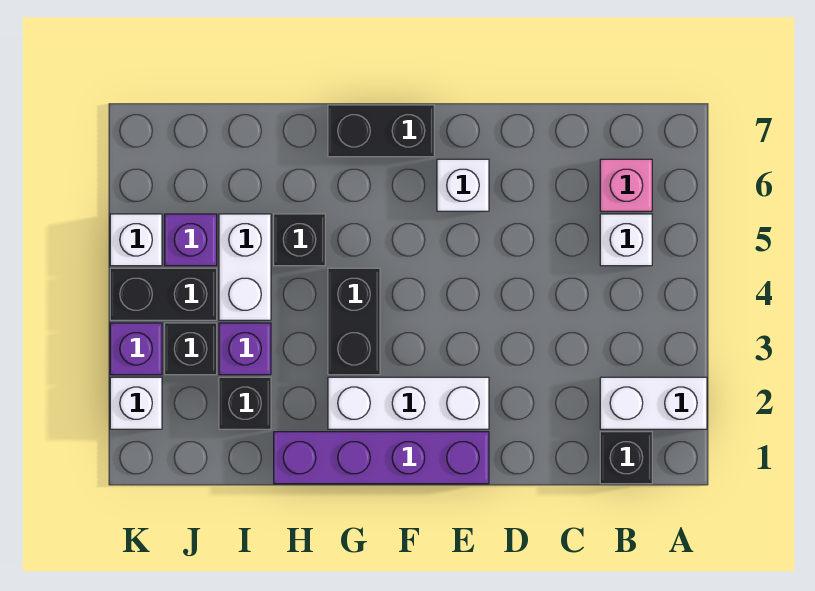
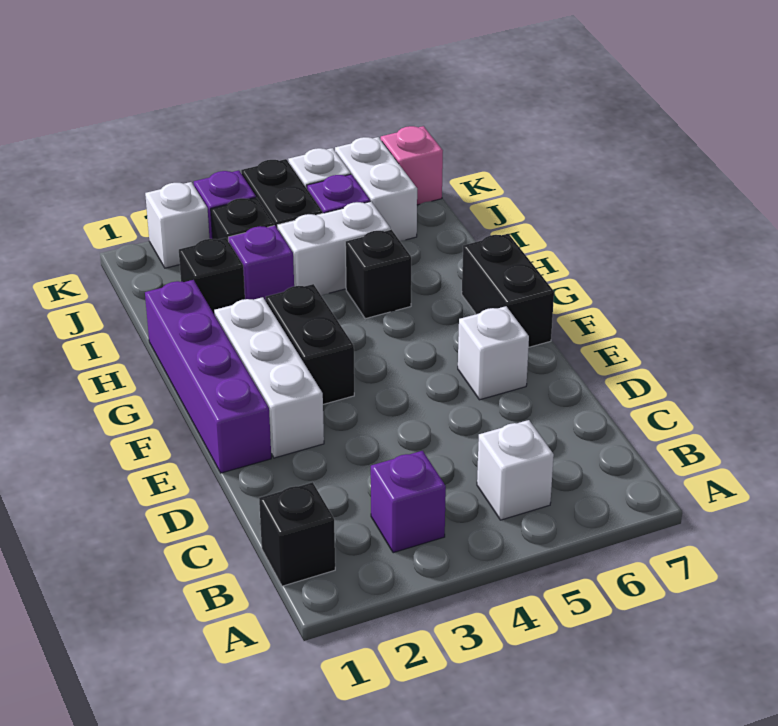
white brick A2:B2 level 1 -> white brick J6:K6 level 1
none -> purple brick B3 level 1
pink brick B6 level 1 -> pink brick K7 level 1
black brick G3:G4 level 1 -> black brick F3:G3 level 1

